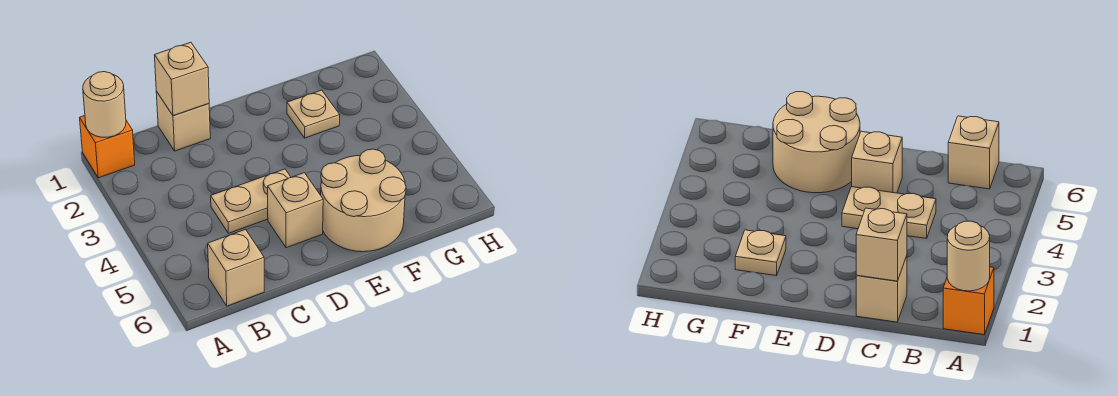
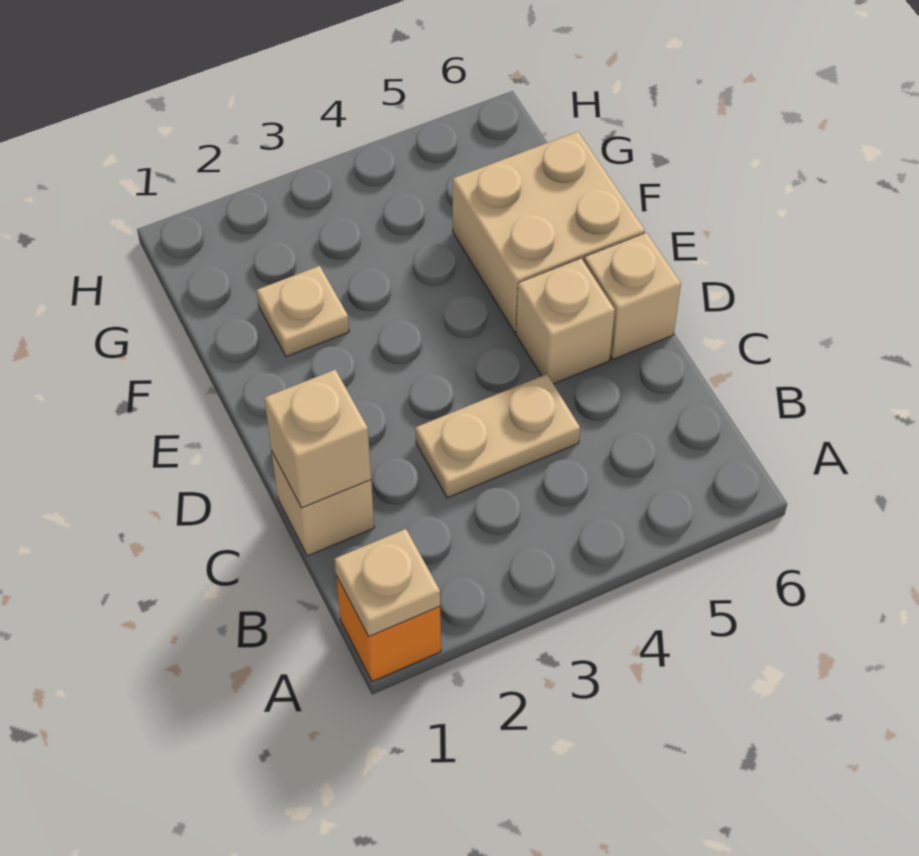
tan round brick A1 level 2 -> tan plate A1 level 2
tan brick B6 level 1 -> tan brick D6 level 1
tan plate C4:D4 level 1 -> tan plate C3:C4 level 1
tan round brick E5:F6 level 1 -> tan brick E5:F6 level 1

